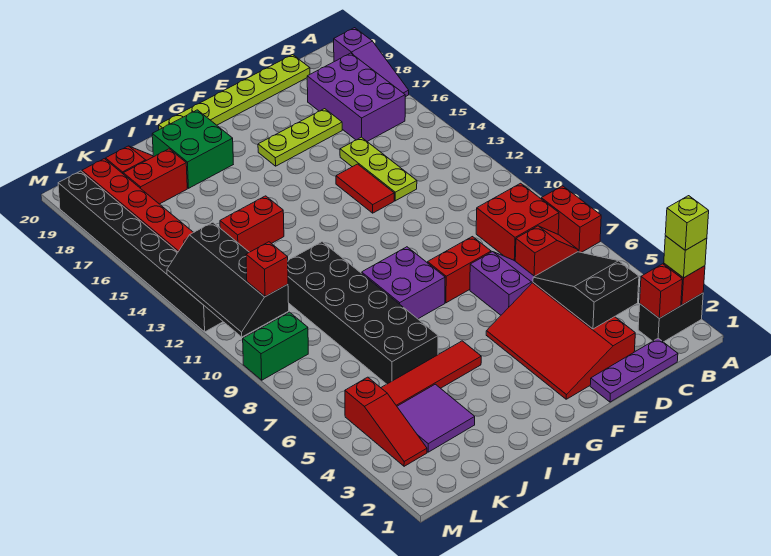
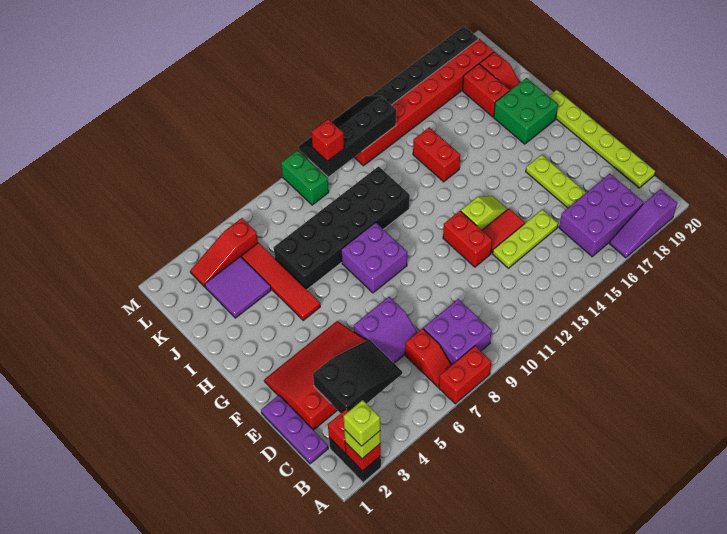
red brick B8:C9 level 1 -> purple brick B8:C9 level 1
red brick E8:F8 level 1 -> red brick E12:F12 level 1
none -> lime slope F13:F14 level 1 top 13

